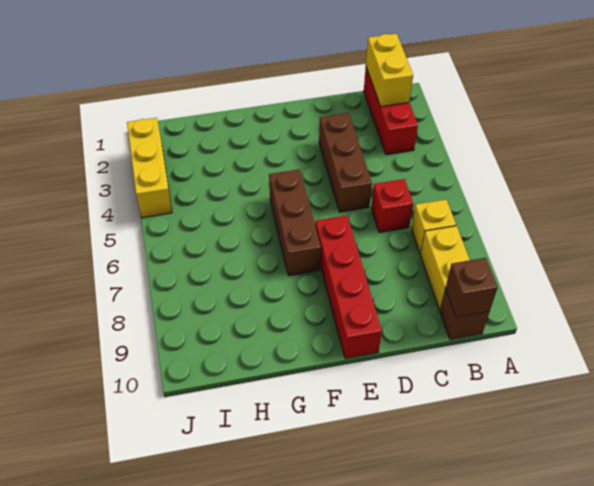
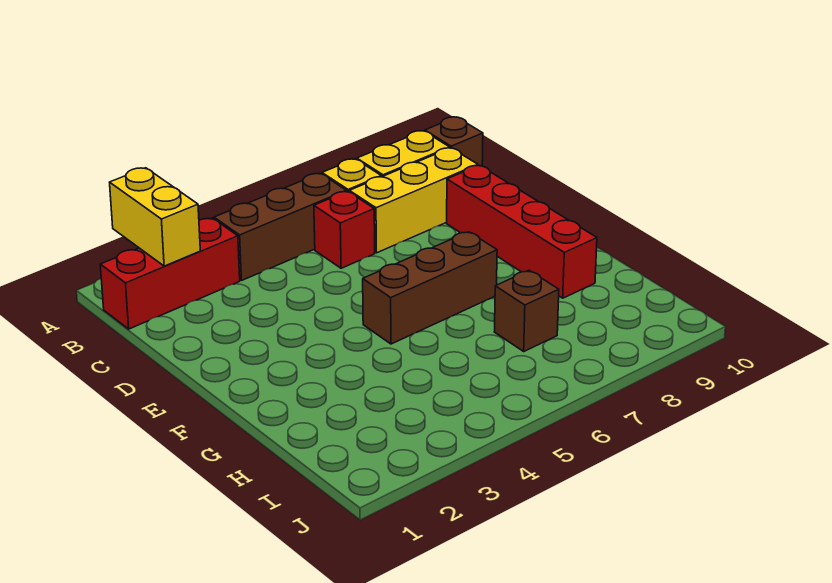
yellow brick B1:B2 level 2 -> yellow brick A2:B2 level 2
brown brick B10 level 2 -> brown brick H7 level 1
brown brick D3:D5 level 1 -> brown brick B4:B6 level 1
red brick E7:E10 level 1 -> red brick D9:G9 level 1
yellow brick J2:J4 level 1 -> yellow brick C7:C9 level 1

